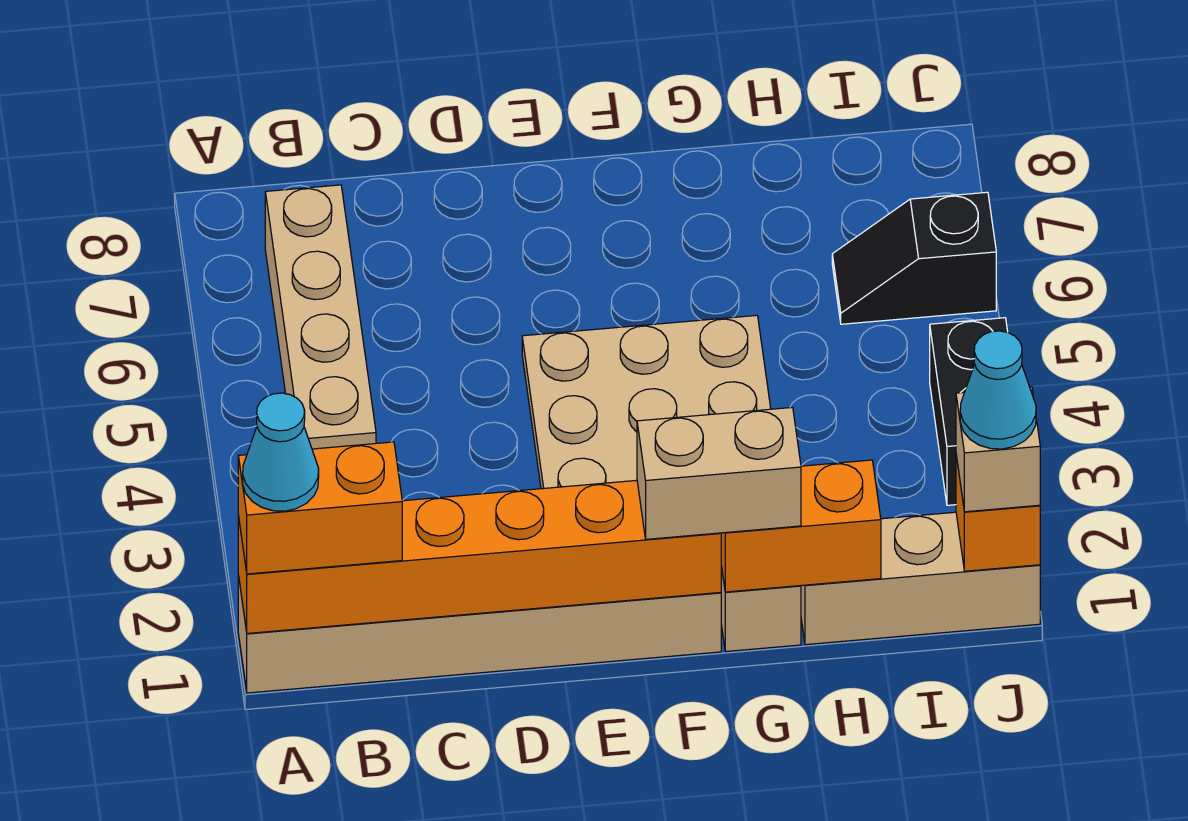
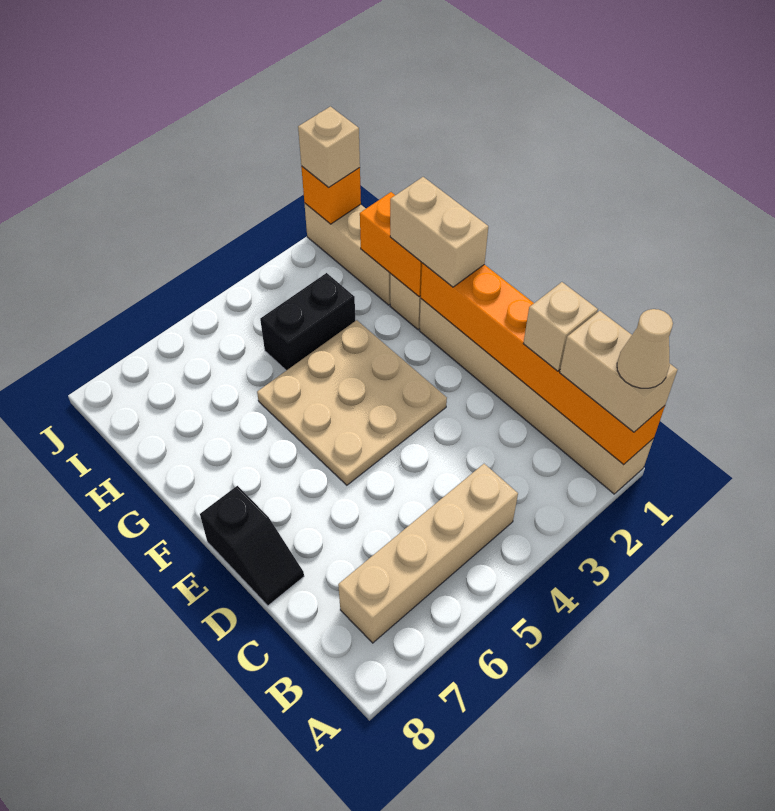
orange brick A1:B1 level 3 -> tan brick A1:B1 level 3
cyan cone A1 level 4 -> tan cone A1 level 4
none -> tan brick C1 level 3
black slope I6:J6 level 1 top J -> black slope D8:E8 level 1 top E
cyan cone J1 level 4 -> none
black brick J3:J4 level 1 -> black brick H3:H4 level 1

